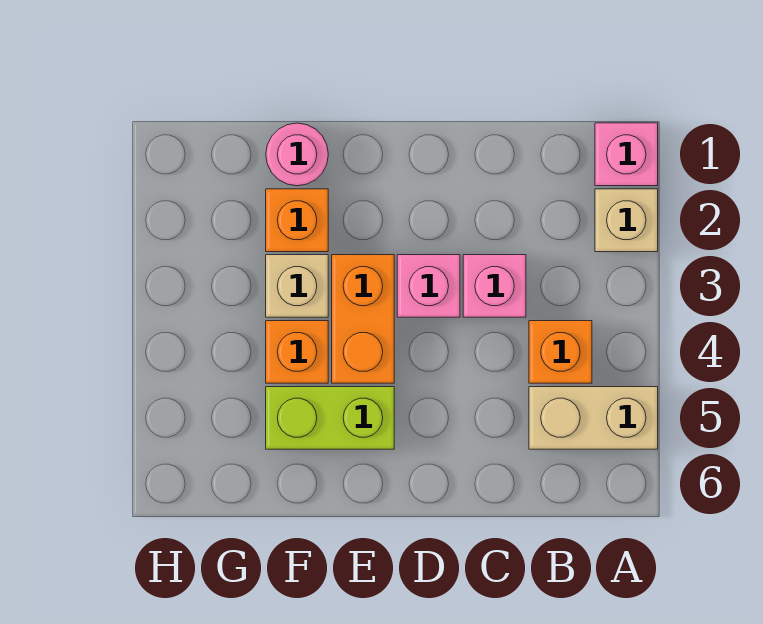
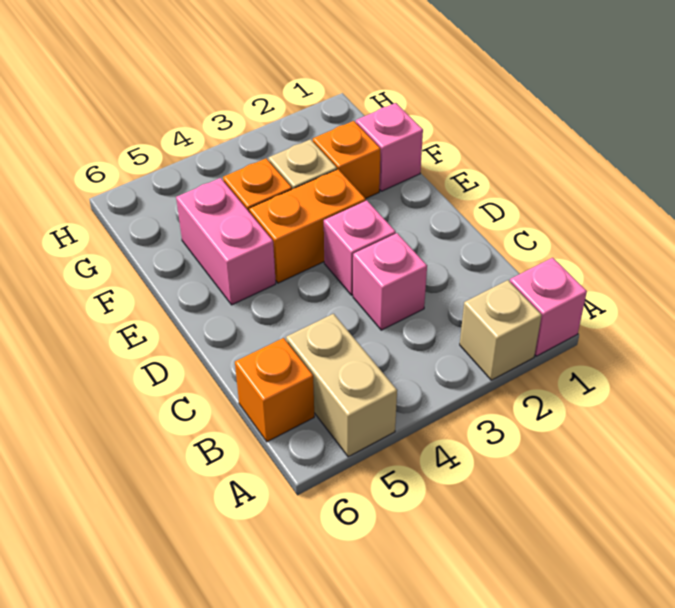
orange brick B4 level 1 -> orange brick B6 level 1
lime brick E5:F5 level 1 -> pink brick E5:F5 level 1
pink round brick F1 level 1 -> pink brick F1 level 1

